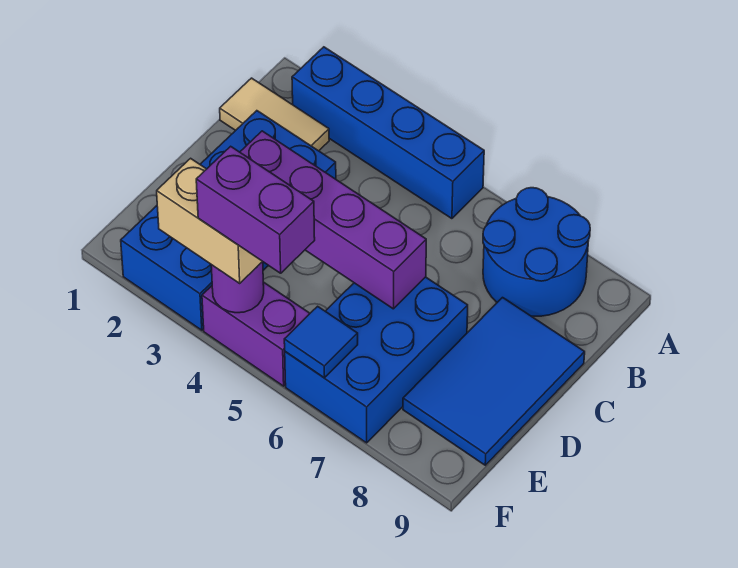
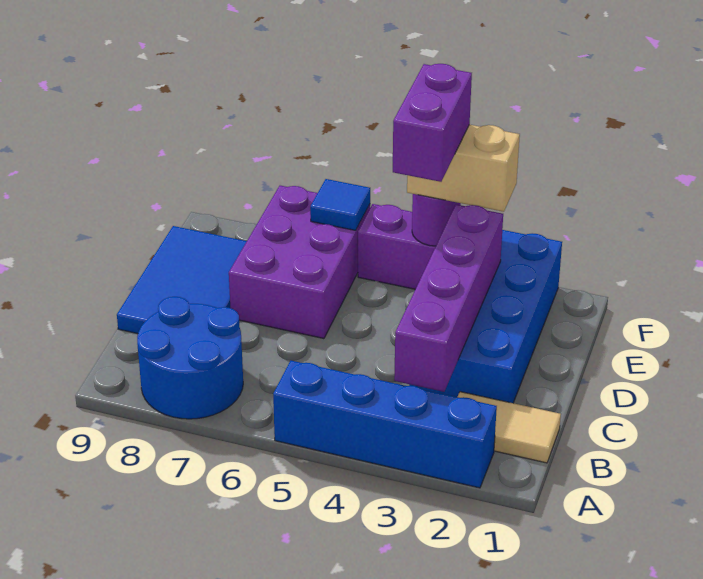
purple brick D3:D6 level 2 -> purple brick B3:E3 level 2
blue brick D6:F7 level 1 -> purple brick D6:F7 level 1
purple brick F4:F5 level 4 -> purple brick E4:F4 level 4

